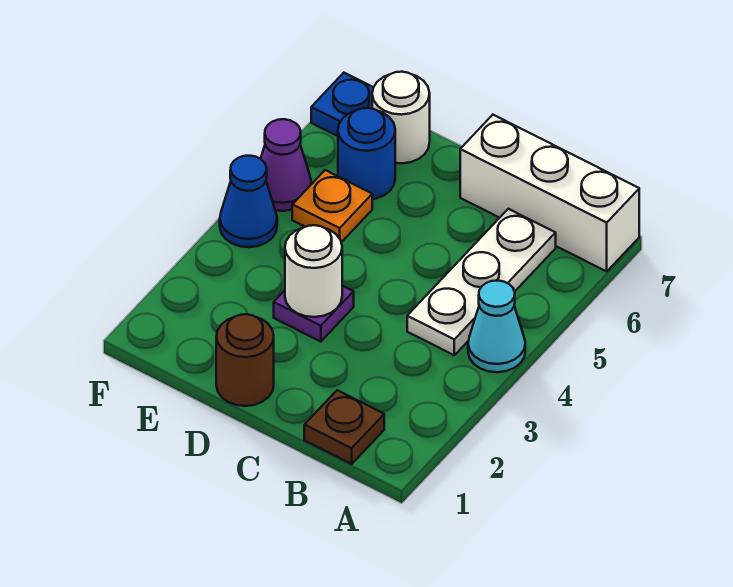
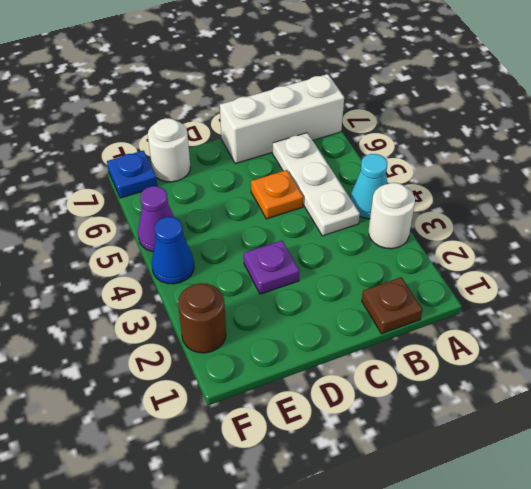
brown round brick D1 level 1 -> brown round brick F2 level 1
white round brick D3 level 2 -> white round brick A3 level 1
orange plate E5 level 1 -> orange plate C5 level 1
blue round brick E6 level 1 -> none

